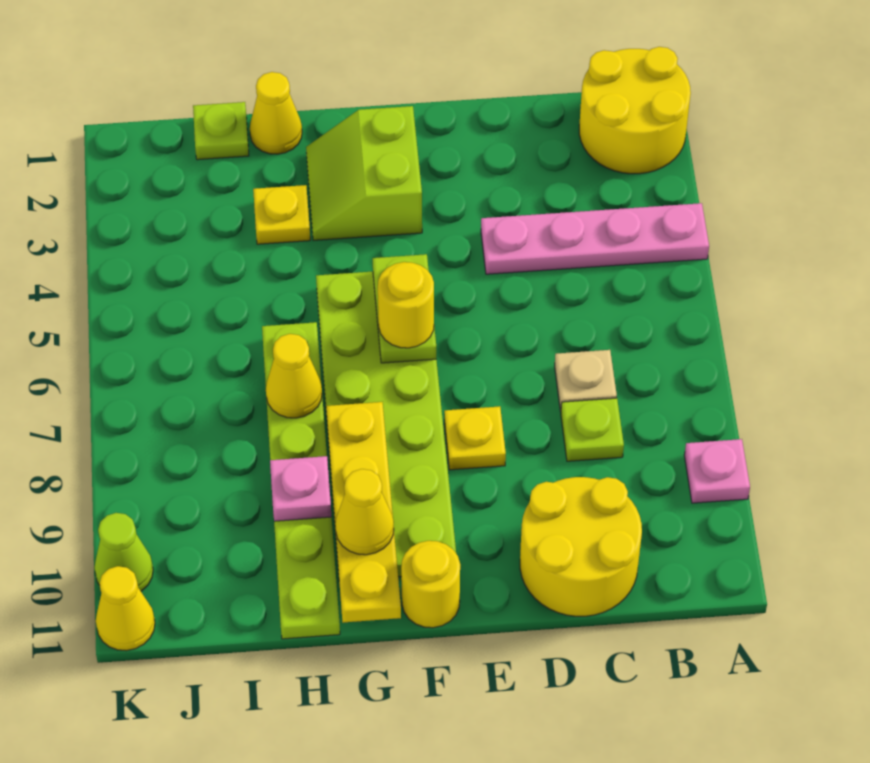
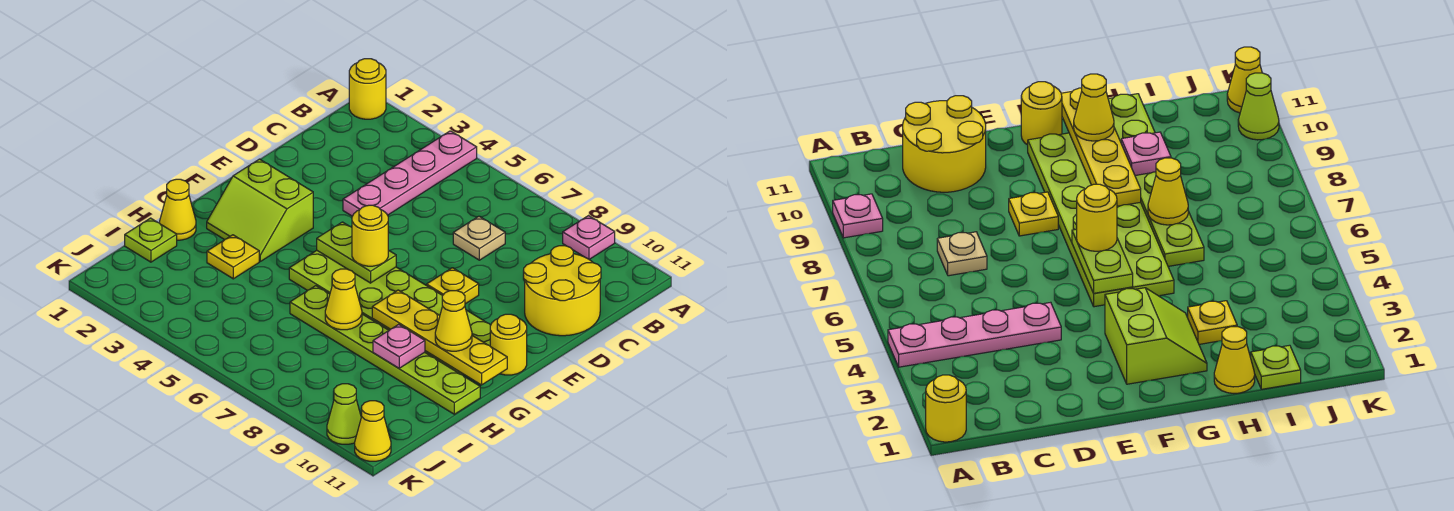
yellow round brick A1:B2 level 1 -> yellow round brick A1 level 1
lime plate C8 level 1 -> none

